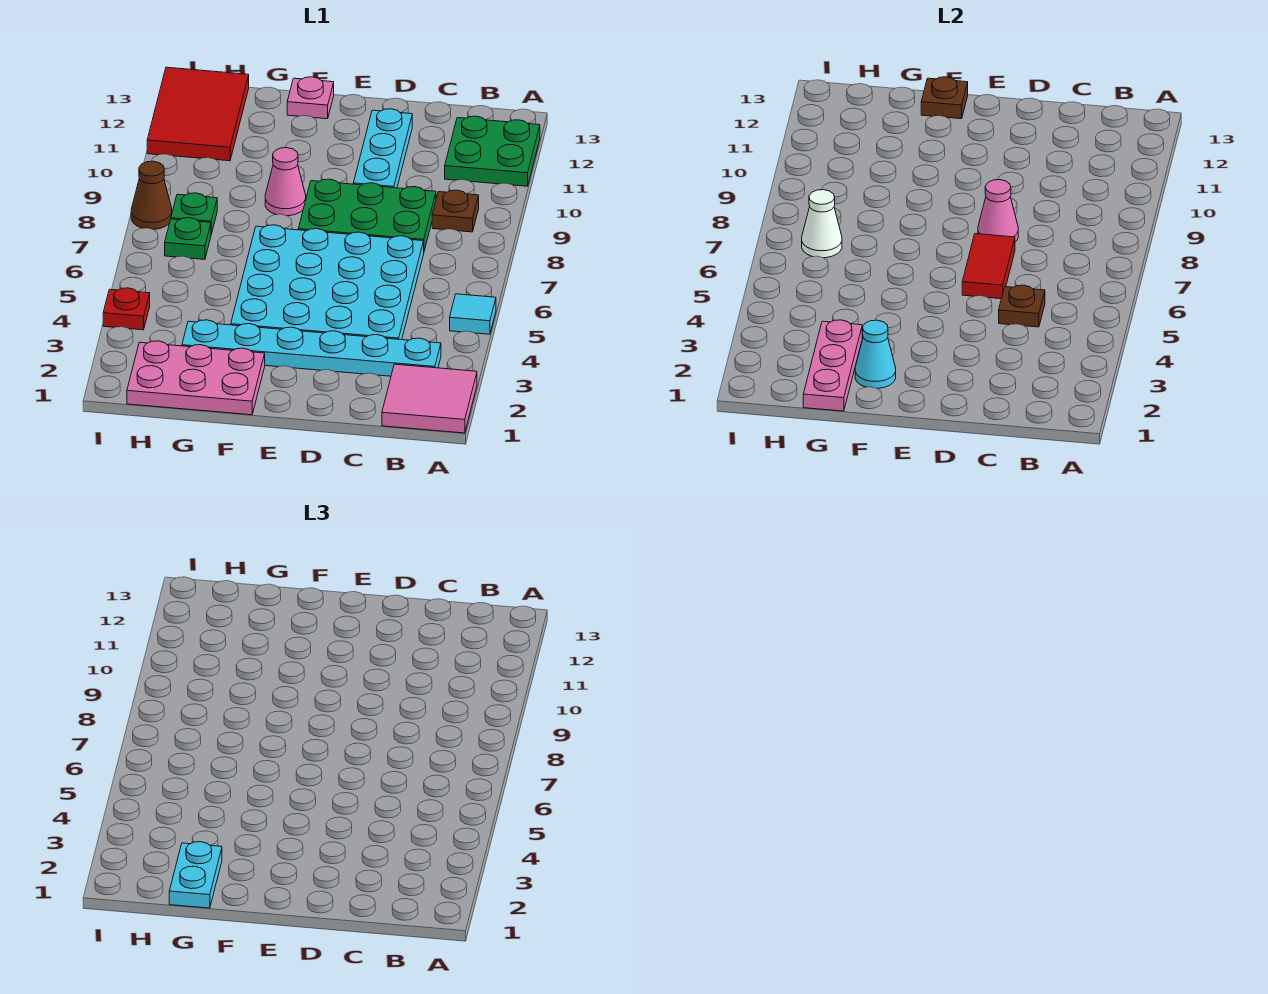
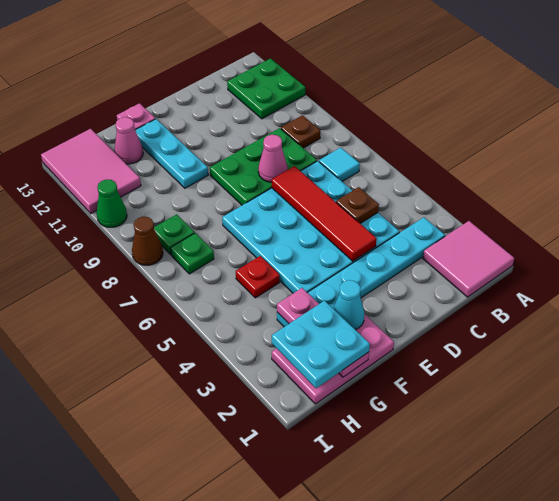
cyan tile A5 level 1 -> cyan tile B7 level 1
red tile D6:D7 level 2 -> red tile D4:D7 level 2
cyan plate D10:D12 level 1 -> cyan plate F10:F12 level 1
pink cone F9 level 1 -> pink cone G12 level 1
brown plate F13 level 2 -> none
cyan plate G1:G2 level 3 -> cyan plate G1:H2 level 3
white cone H7 level 2 -> none
red tile H11:I13 level 1 -> pink tile H11:I13 level 1
red plate I4 level 1 -> red plate G5 level 1
none -> green cone I10 level 1

